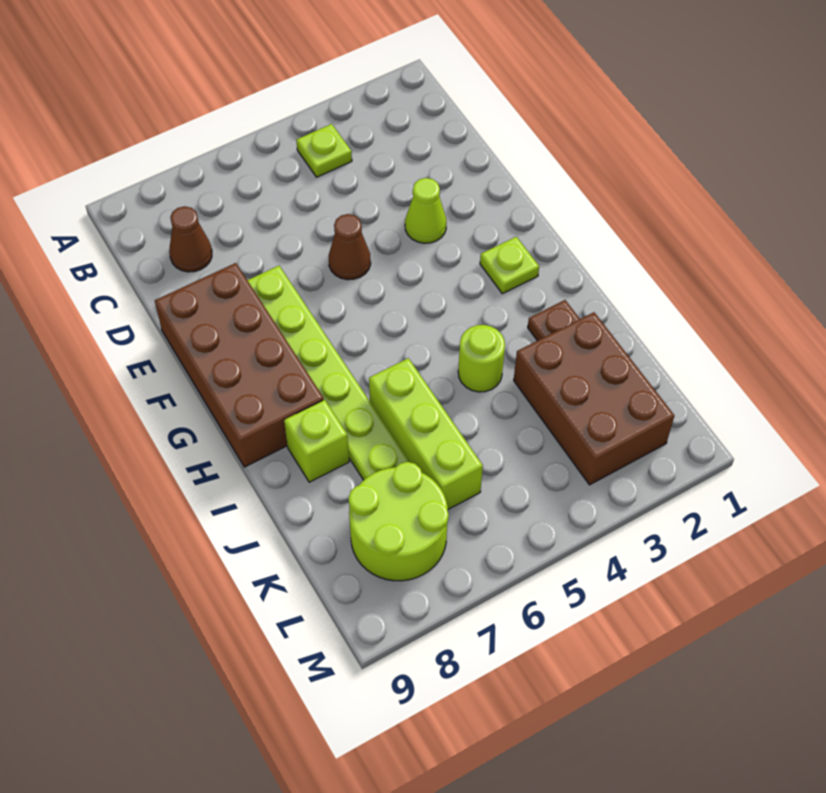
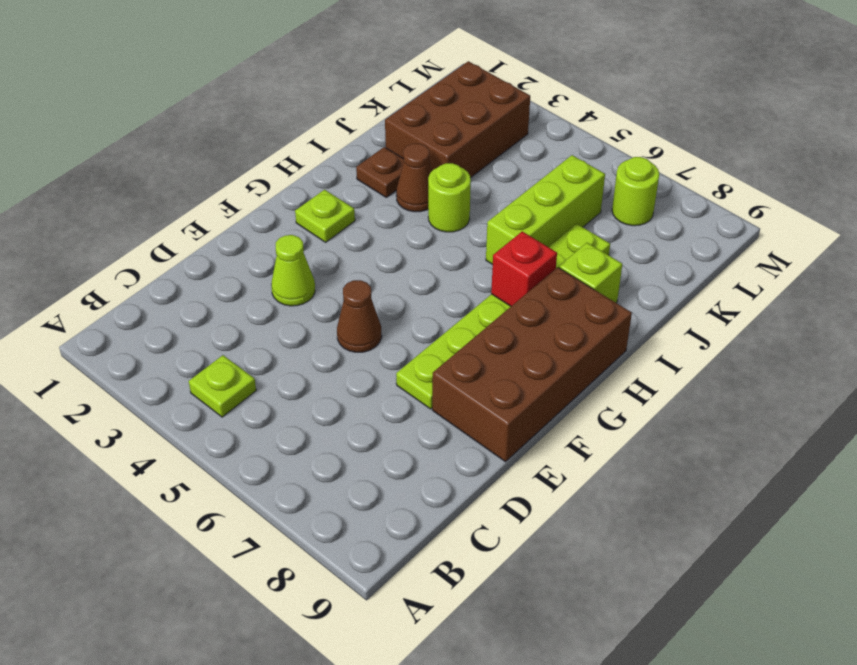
brown cone C8 level 1 -> brown cone I3 level 1
none -> red brick H7 level 2
lime round brick K7:L8 level 1 -> lime round brick L7 level 1

